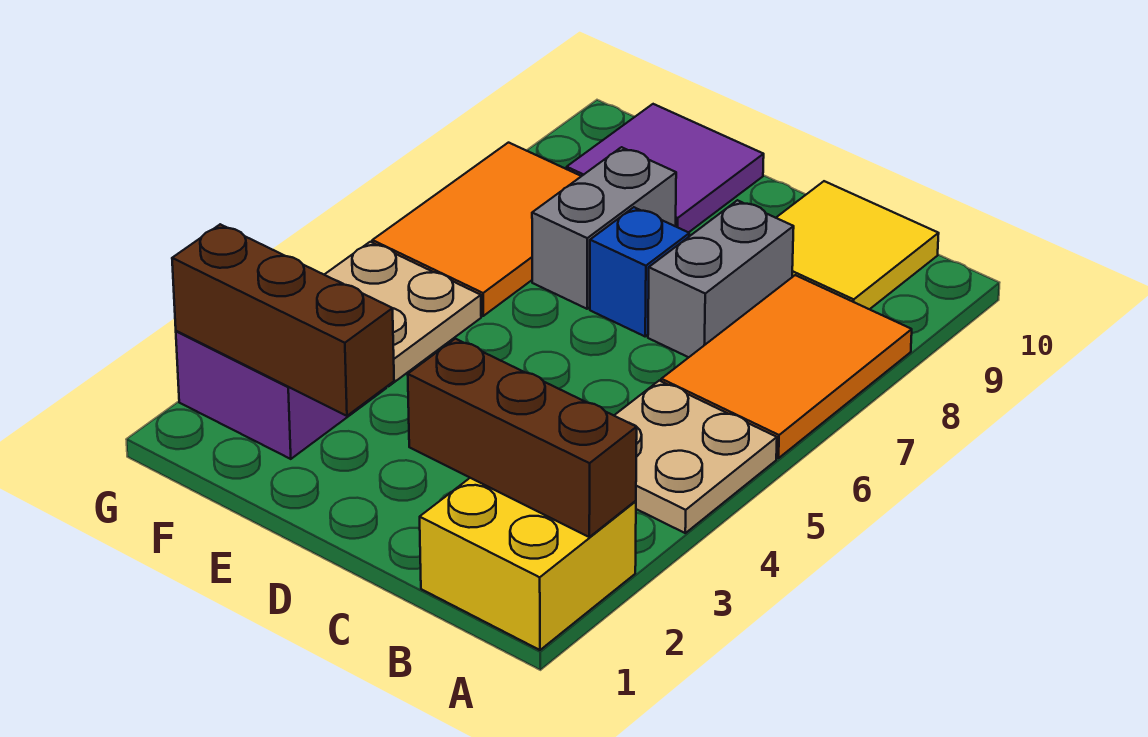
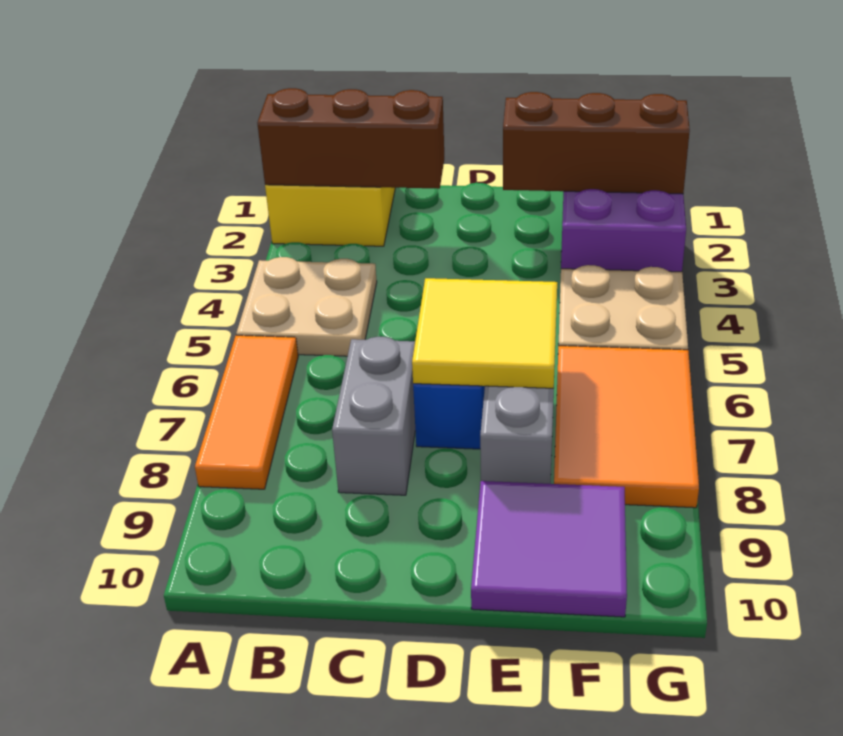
orange tile A6:B8 level 1 -> orange tile A6:A8 level 1
yellow tile B9:C10 level 1 -> yellow tile D6:E7 level 2

